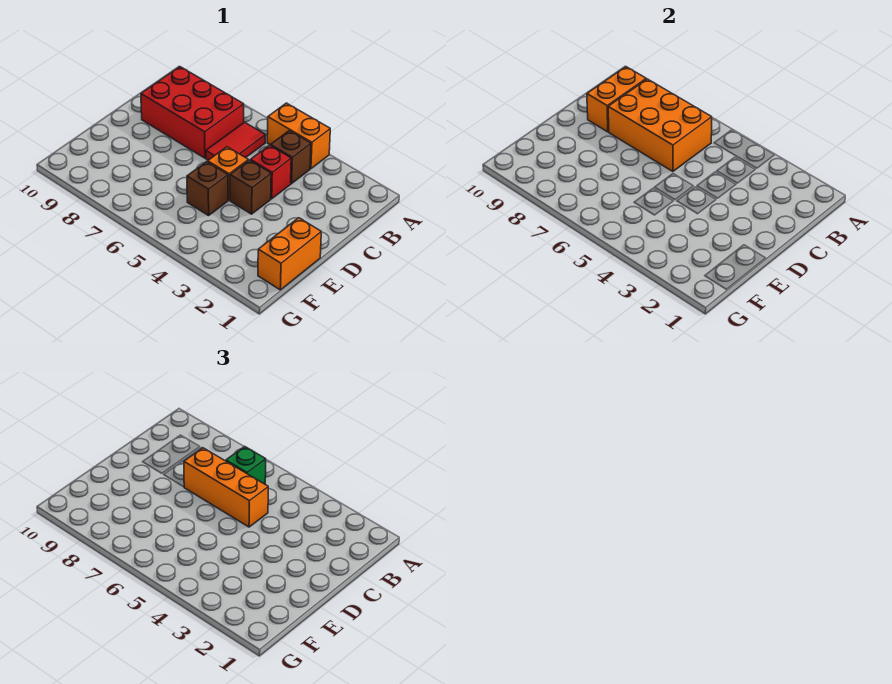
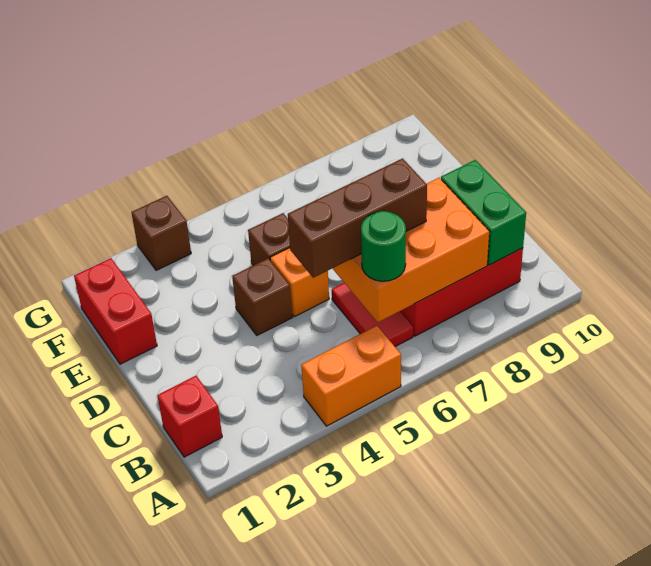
brown brick B4 level 1 -> brown brick G3 level 1
green brick B6 level 3 -> green round brick B6 level 3
orange brick B9:C9 level 2 -> green brick B9:C9 level 2
red brick C4 level 1 -> red brick B1 level 1
orange brick C5:C7 level 3 -> brown brick C5:C7 level 3
orange brick E1:F1 level 1 -> red brick E1:F1 level 1

